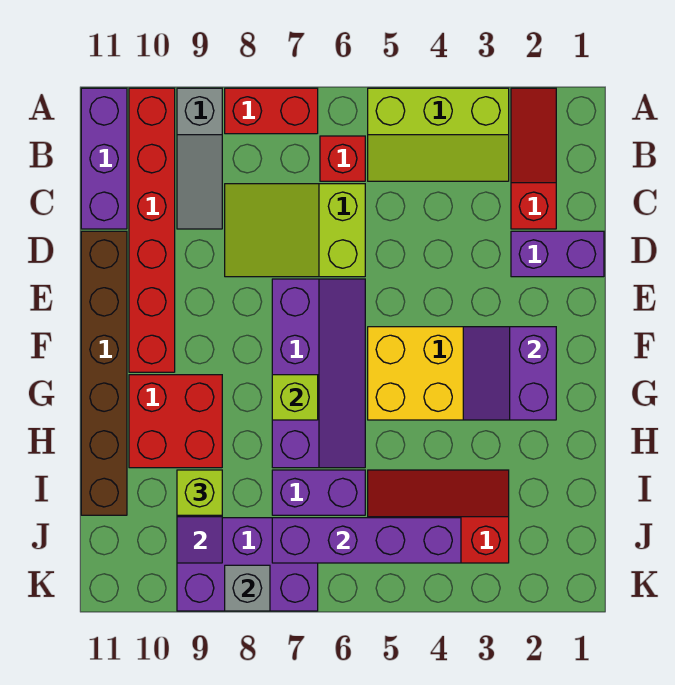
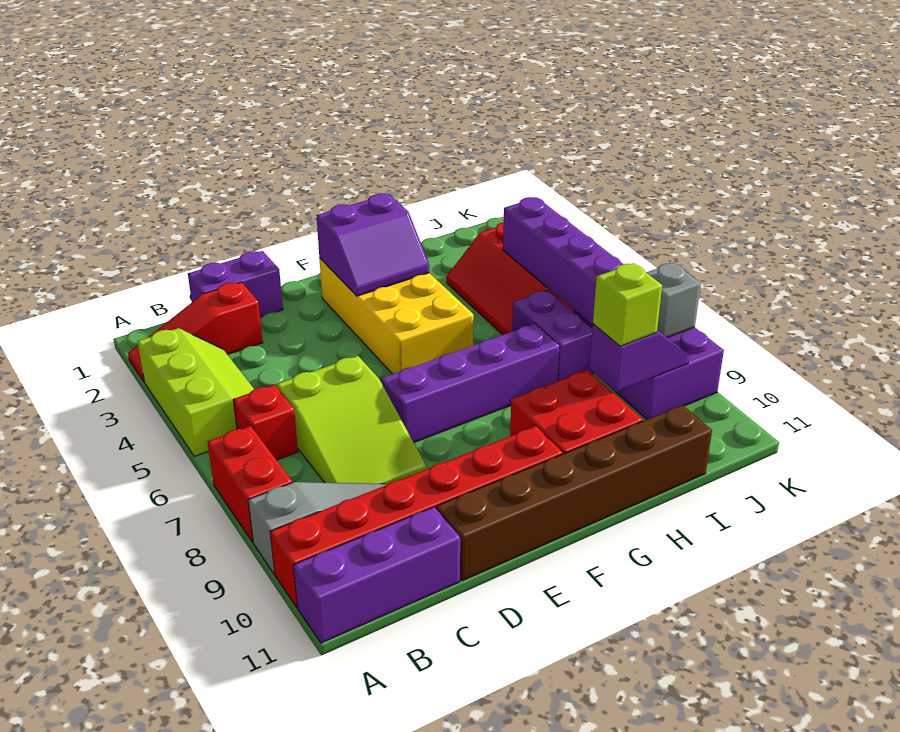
purple brick D1:D2 level 1 -> purple brick C1:D1 level 1
lime brick G7 level 2 -> none

